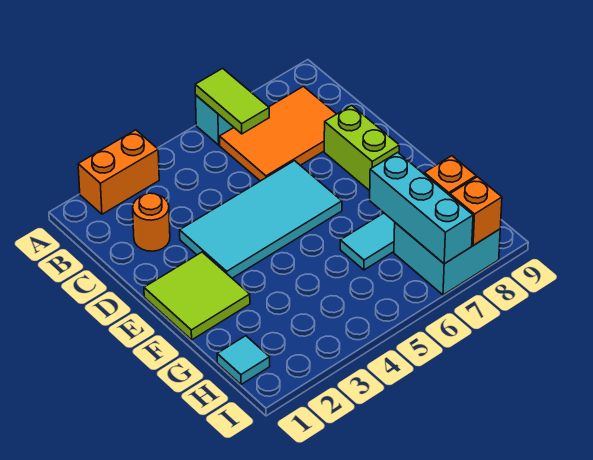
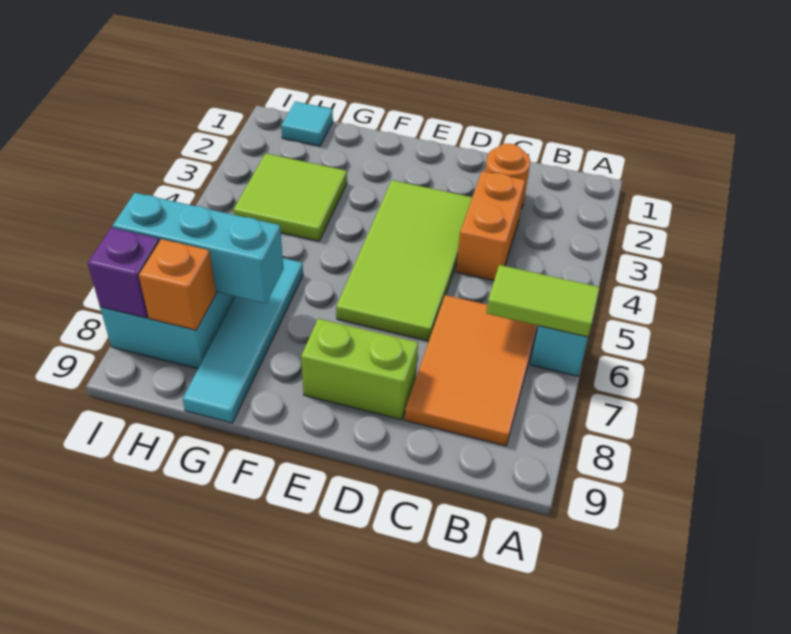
orange brick A2:A3 level 1 -> orange brick C3:C4 level 1
cyan tile D3:E6 level 1 -> lime tile D3:E6 level 1
lime tile E1:F2 level 1 -> lime tile G3:H4 level 1
orange brick I8 level 2 -> purple brick I8 level 2

